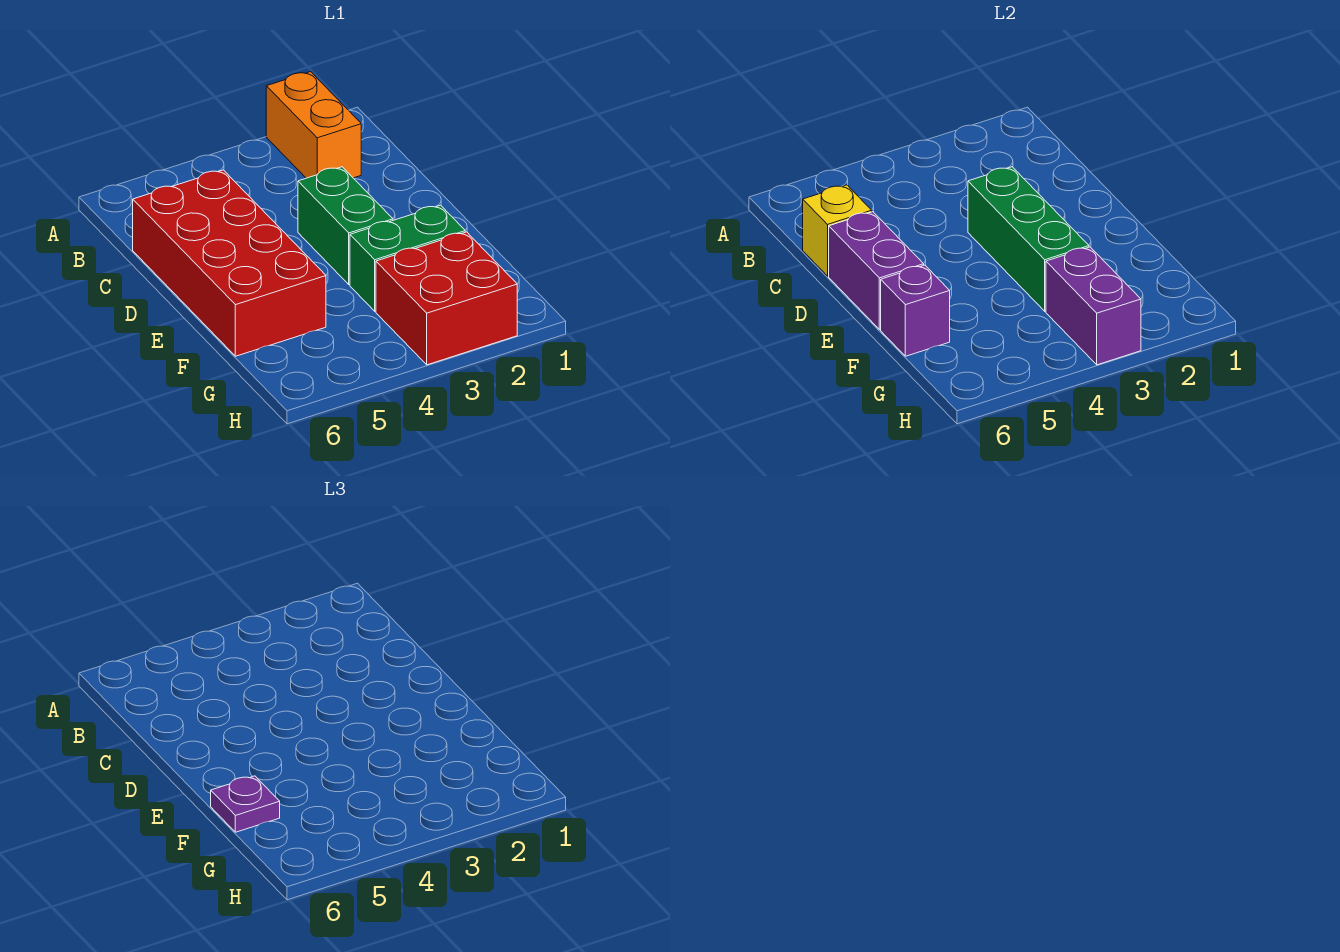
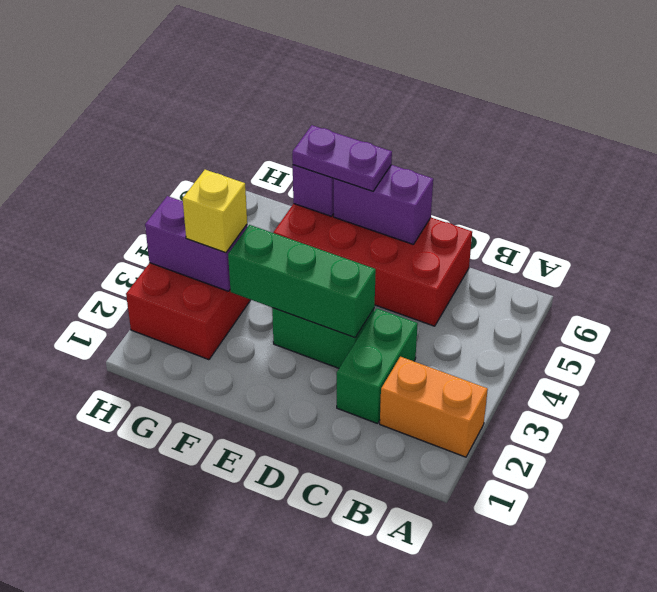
yellow brick C6 level 2 -> yellow brick G3 level 3
green brick F2:F3 level 1 -> green brick C2:C3 level 1
purple plate F6 level 3 -> purple plate E6:F6 level 3

